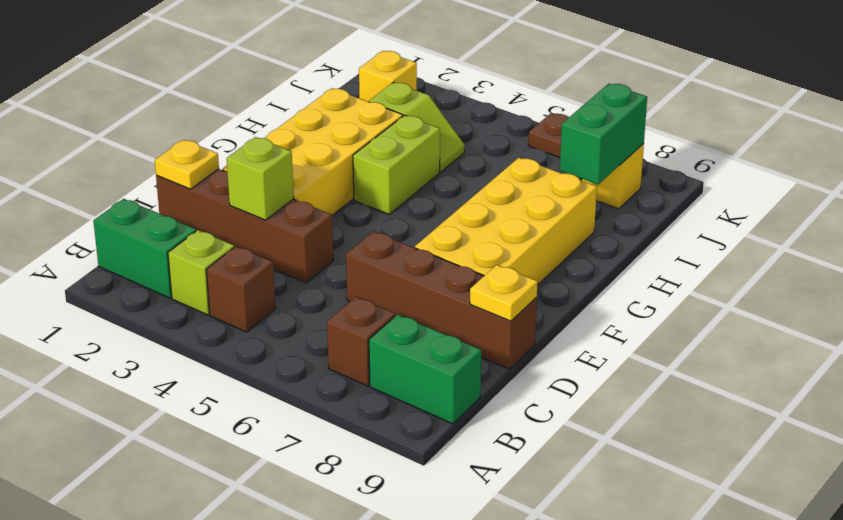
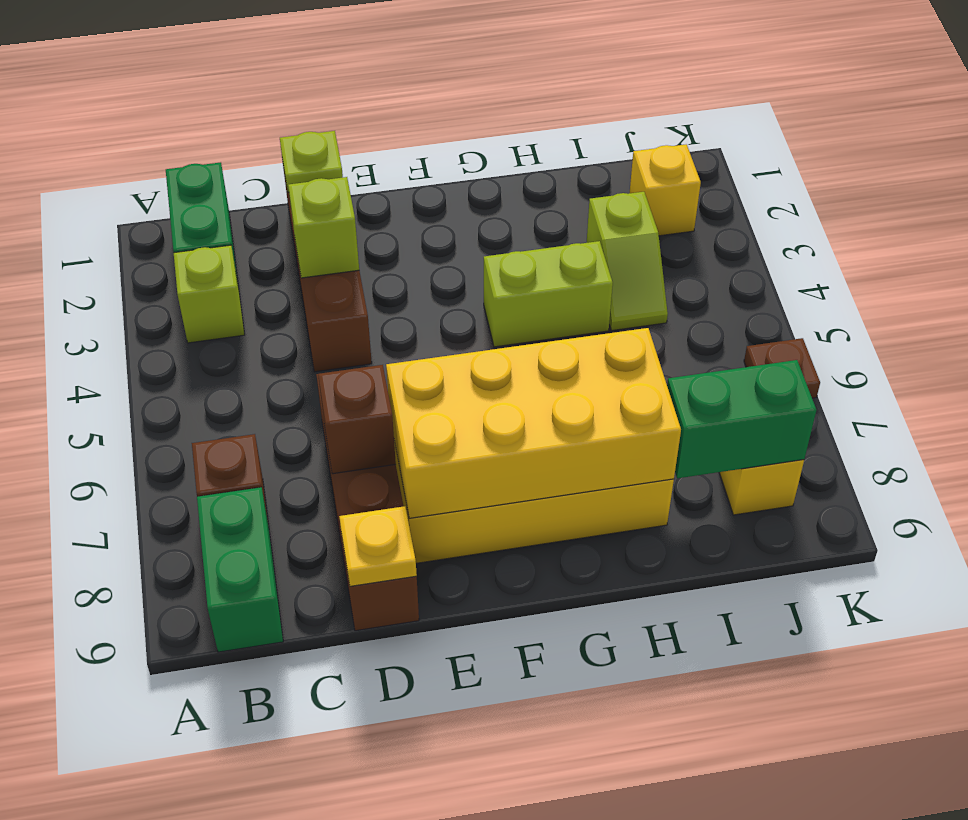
brown brick B4 level 1 -> brown brick D7 level 2
yellow plate D1 level 2 -> lime plate D1 level 2
yellow brick E2:H3 level 1 -> yellow brick E7:H8 level 2

